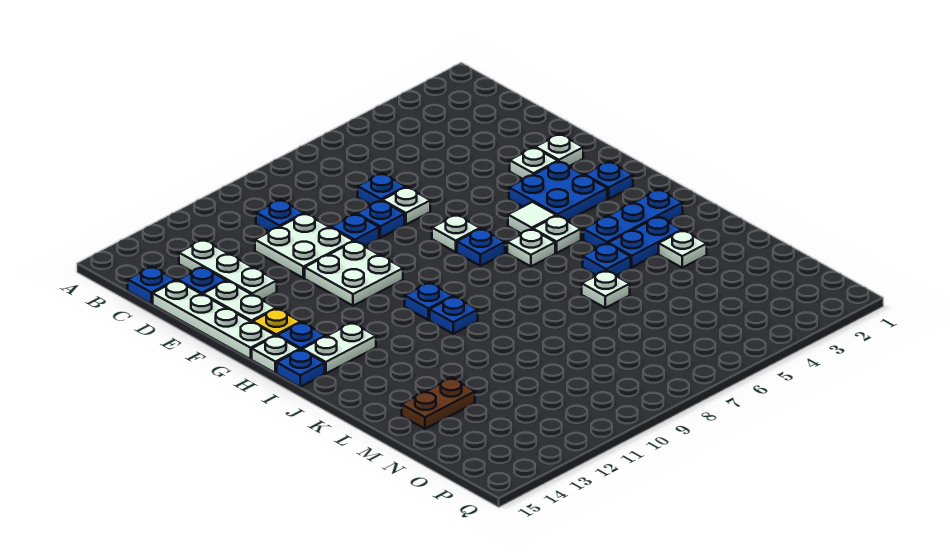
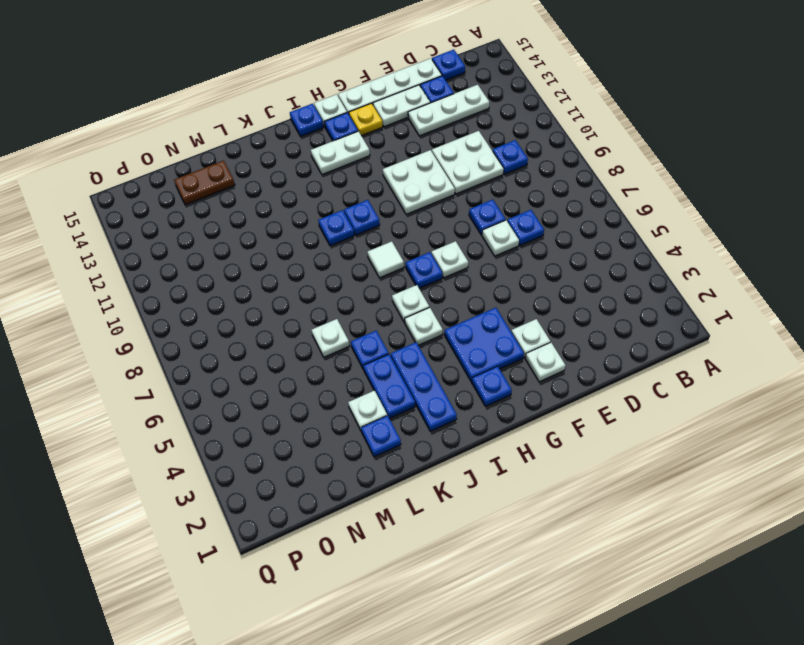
blue plate E9 level 1 -> blue plate L2 level 1
white tile H5 level 1 -> white tile I8 level 1
white plate I13:I14 level 1 -> white plate H13:I13 level 1
brown plate M13:M14 level 1 -> brown plate M14:N14 level 1

